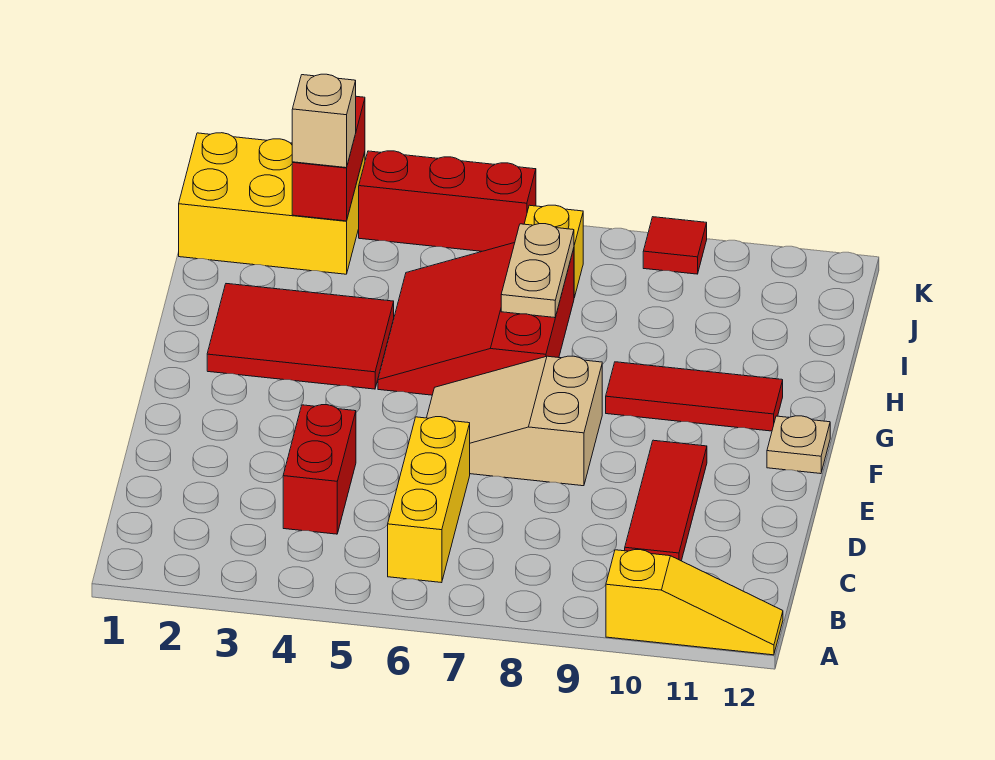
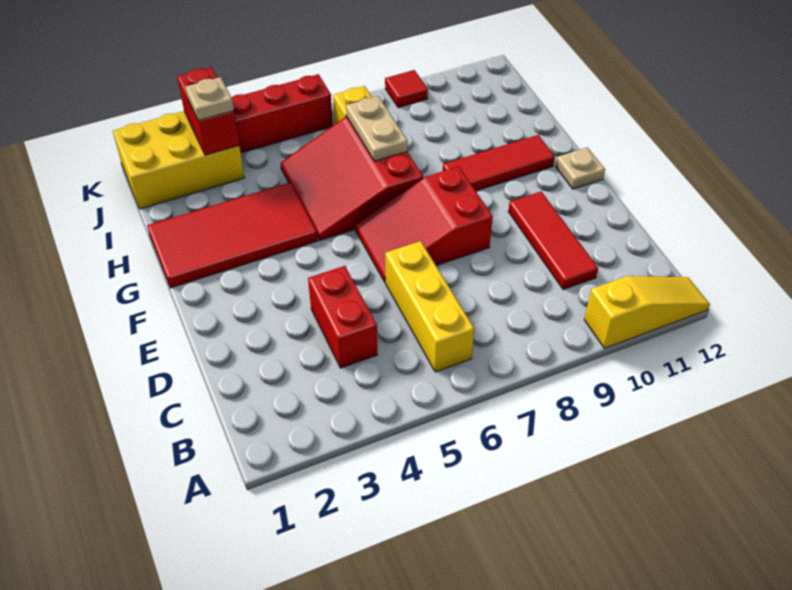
tan slope E6:F8 level 1 top 8 -> red slope E6:F8 level 1 top 8
red tile G2:H4 level 1 -> red tile G1:H4 level 1
tan brick J3 level 3 -> tan plate J3 level 3

